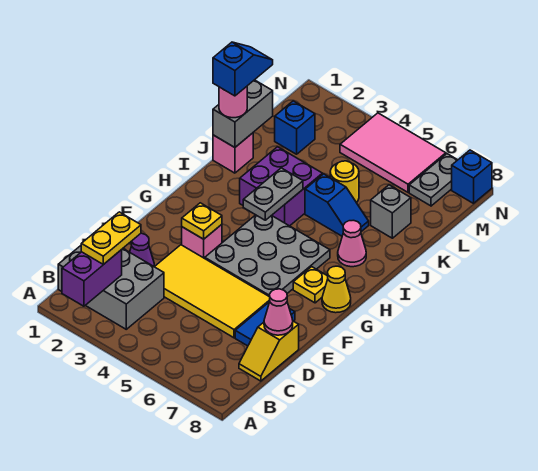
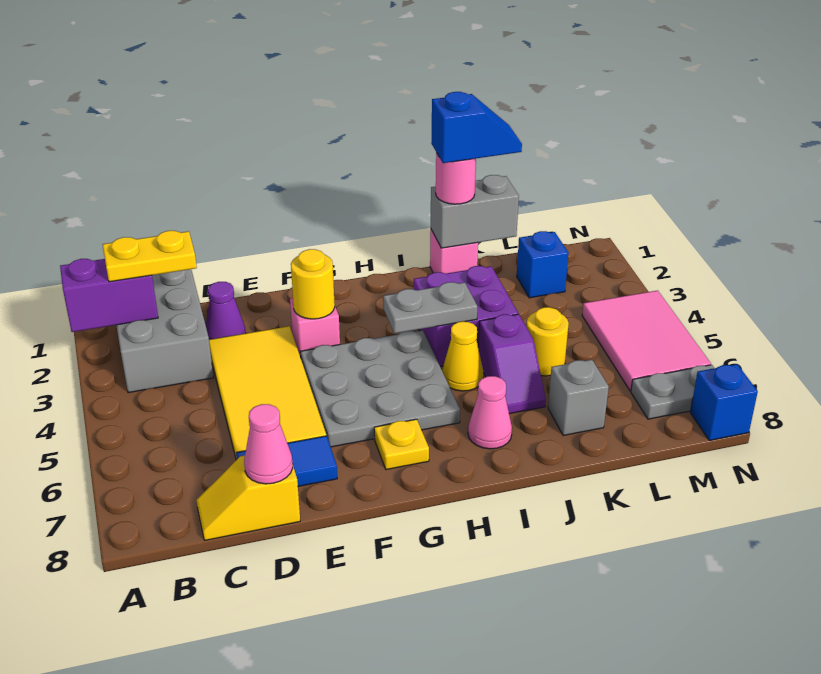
yellow plate F3 level 2 -> yellow round brick F3 level 2
yellow cone G8 level 1 -> yellow cone I5 level 1
blue slope J5:J6 level 1 top 5 -> purple slope J5:J6 level 1 top 5

